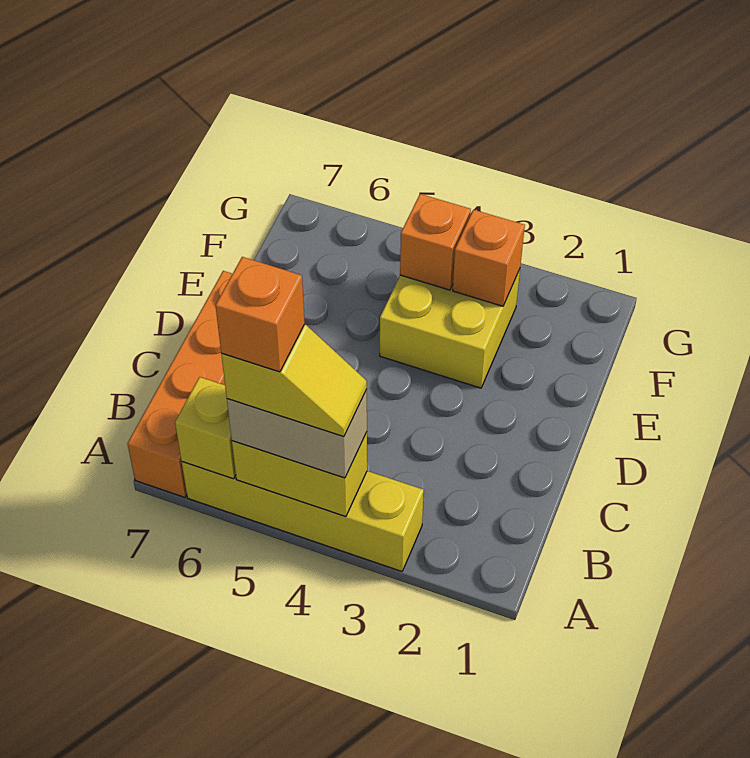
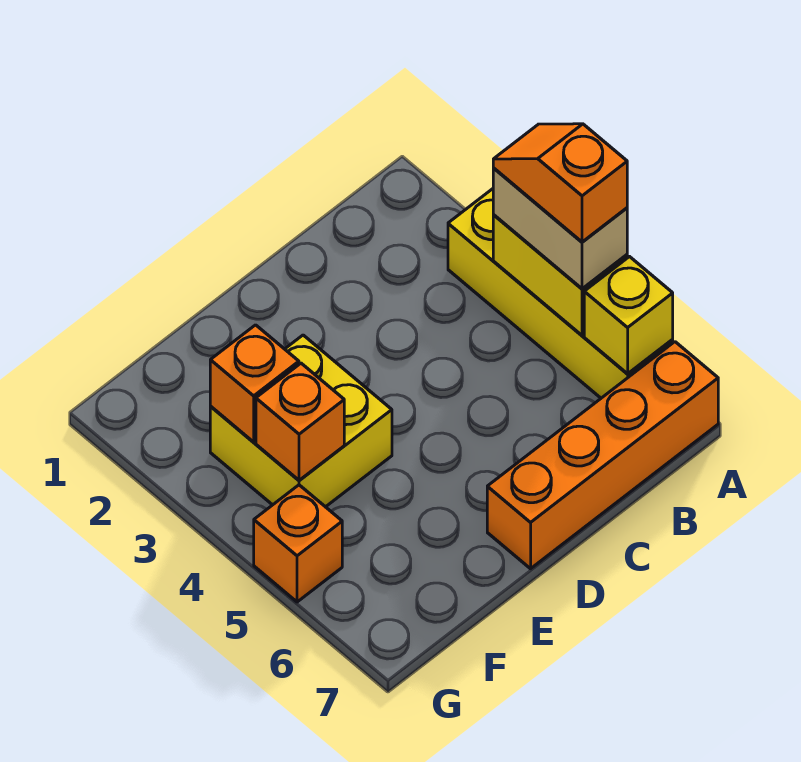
yellow slope A4:A5 level 4 top 5 -> orange slope A4:A5 level 4 top 5
orange brick A5 level 5 -> orange brick G5 level 1

